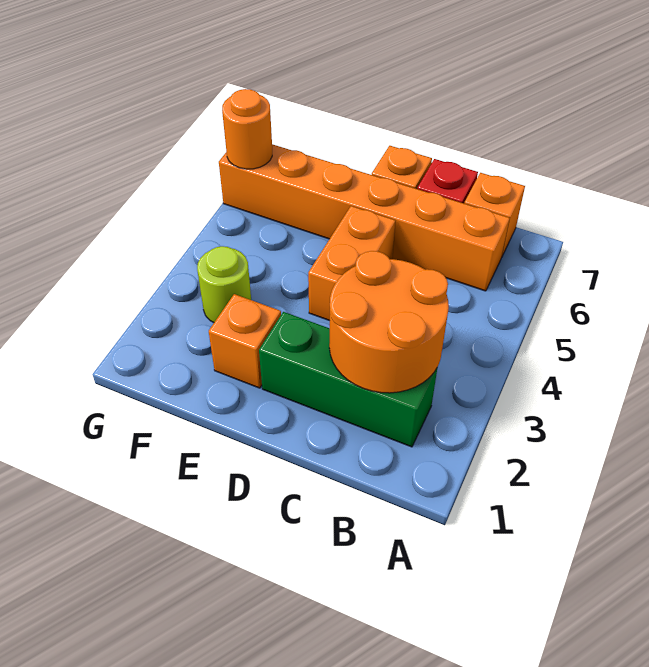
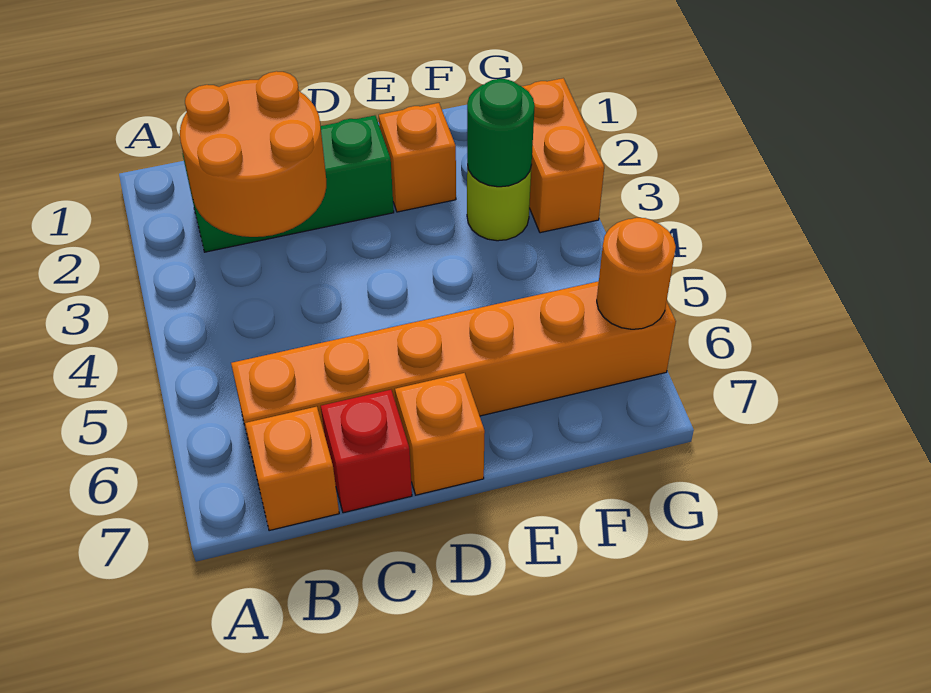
orange brick D4:D5 level 1 -> orange brick G2:G3 level 1
none -> green round brick F3 level 2

